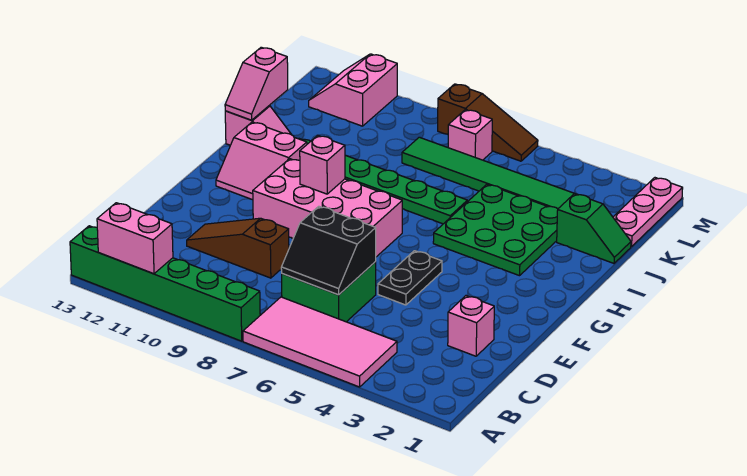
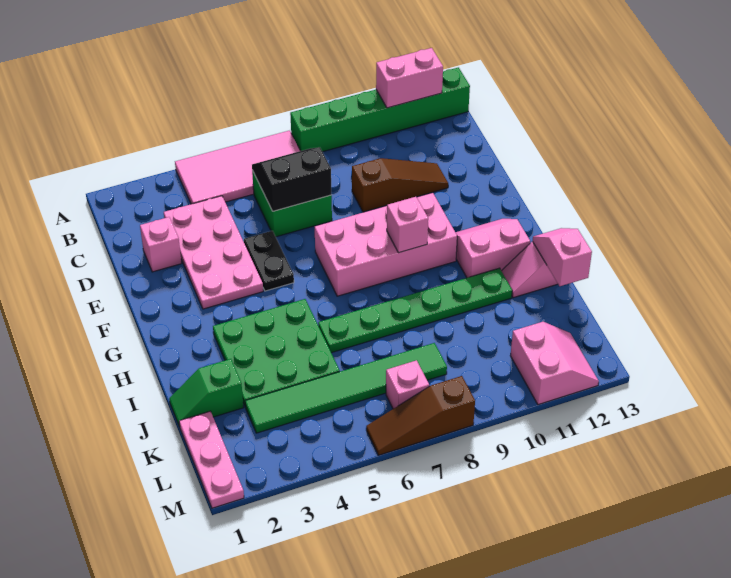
none -> pink plate C3:F4 level 1

